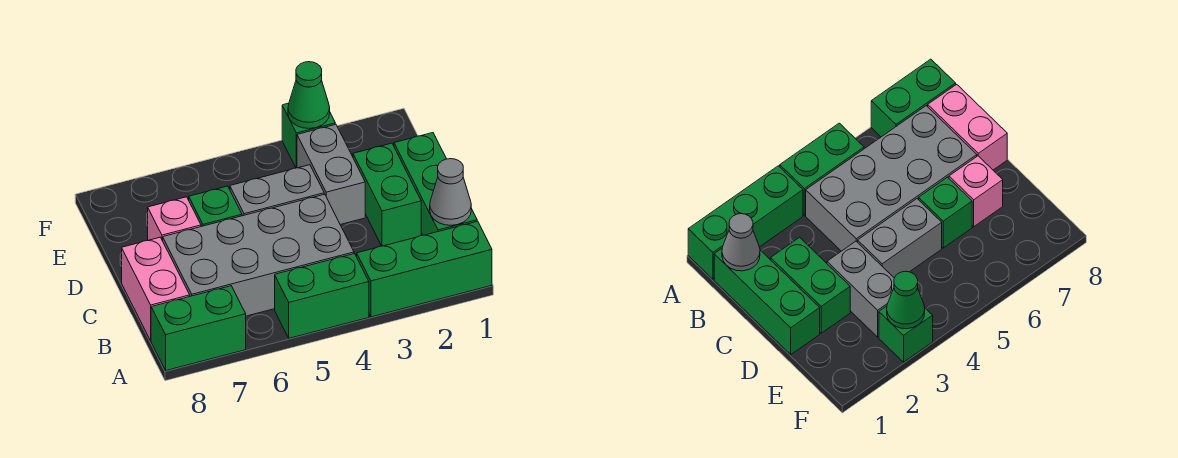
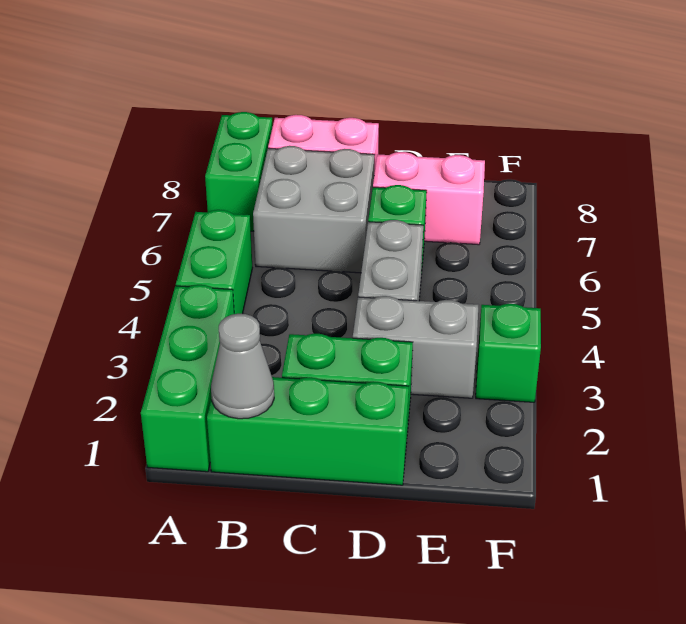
grey brick B4:C7 level 1 -> grey brick B6:C7 level 1
pink brick D7 level 1 -> pink brick D7:E7 level 1
green cone F3 level 2 -> none

